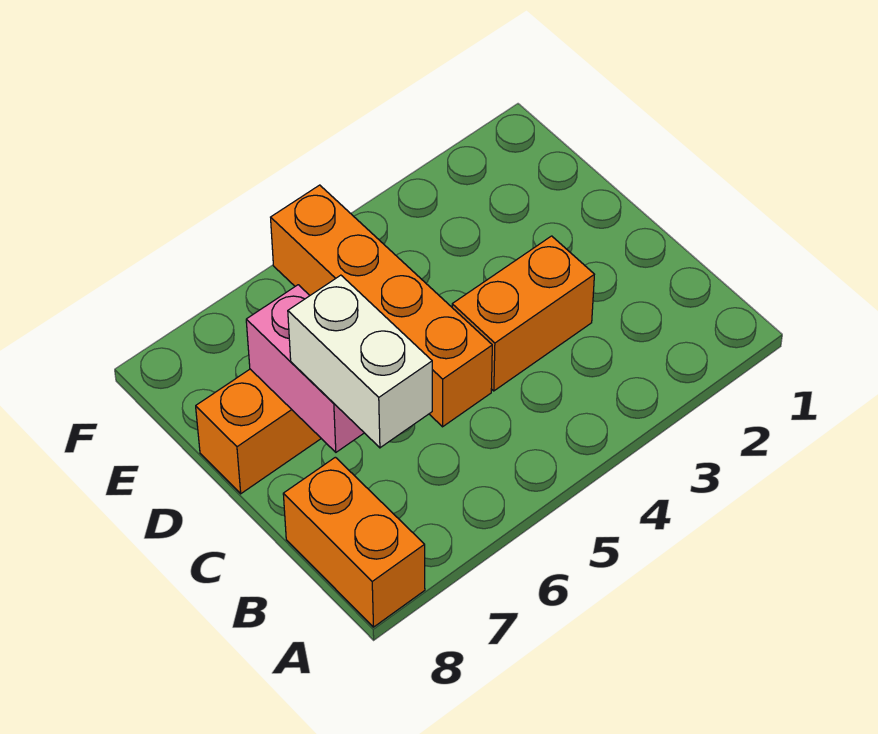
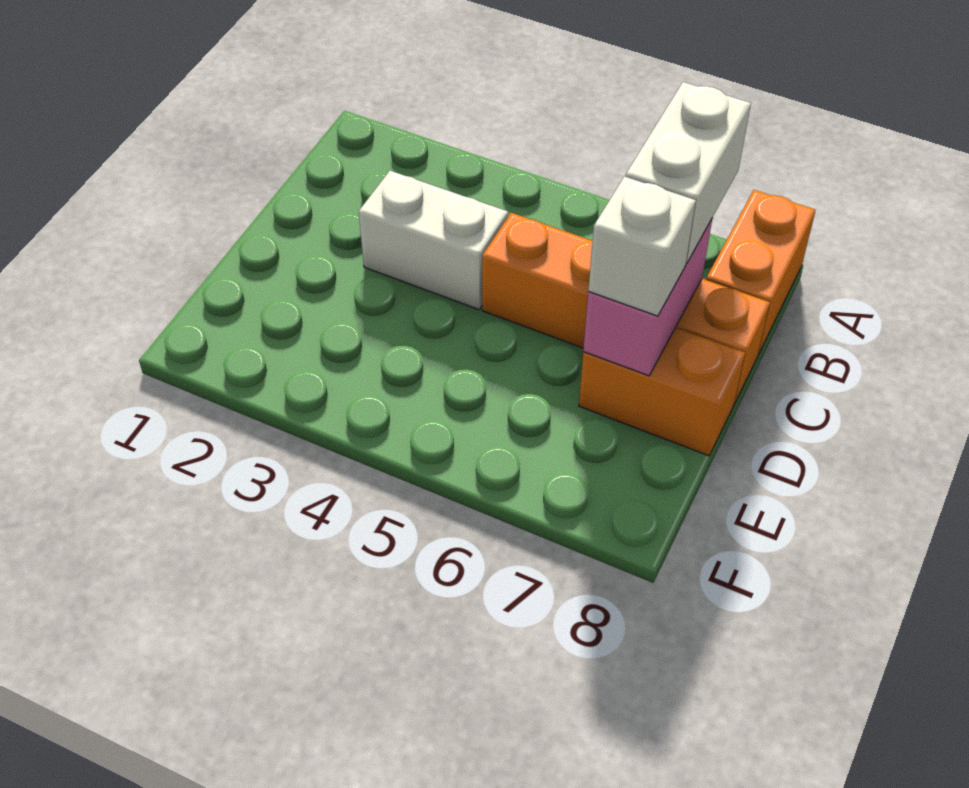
orange brick C3:C4 level 1 -> white brick C3:C4 level 1
orange brick C5:F5 level 1 -> orange brick C5:C8 level 1
none -> white brick D7 level 3

